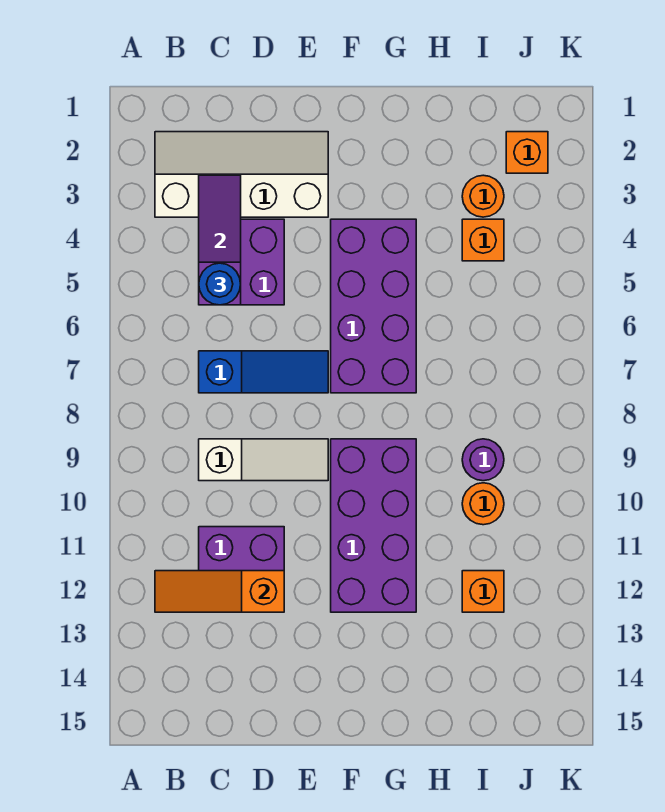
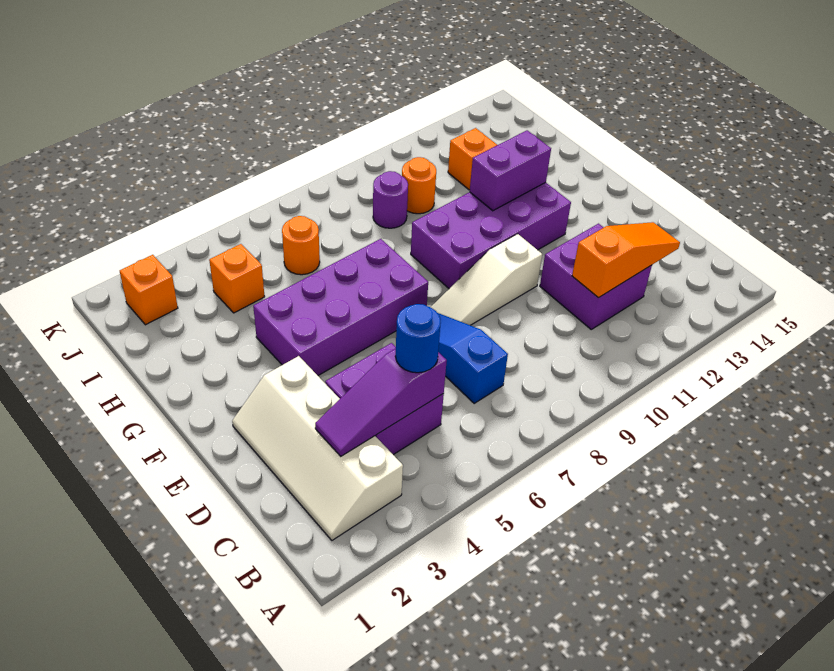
orange slope B12:D12 level 2 top D -> orange slope C11:C13 level 2 top 11
white slope C9:E9 level 1 top C -> white slope E8:E10 level 1 top 10
none -> purple brick G11:G12 level 2
orange round brick I3 level 1 -> orange round brick I6 level 1

